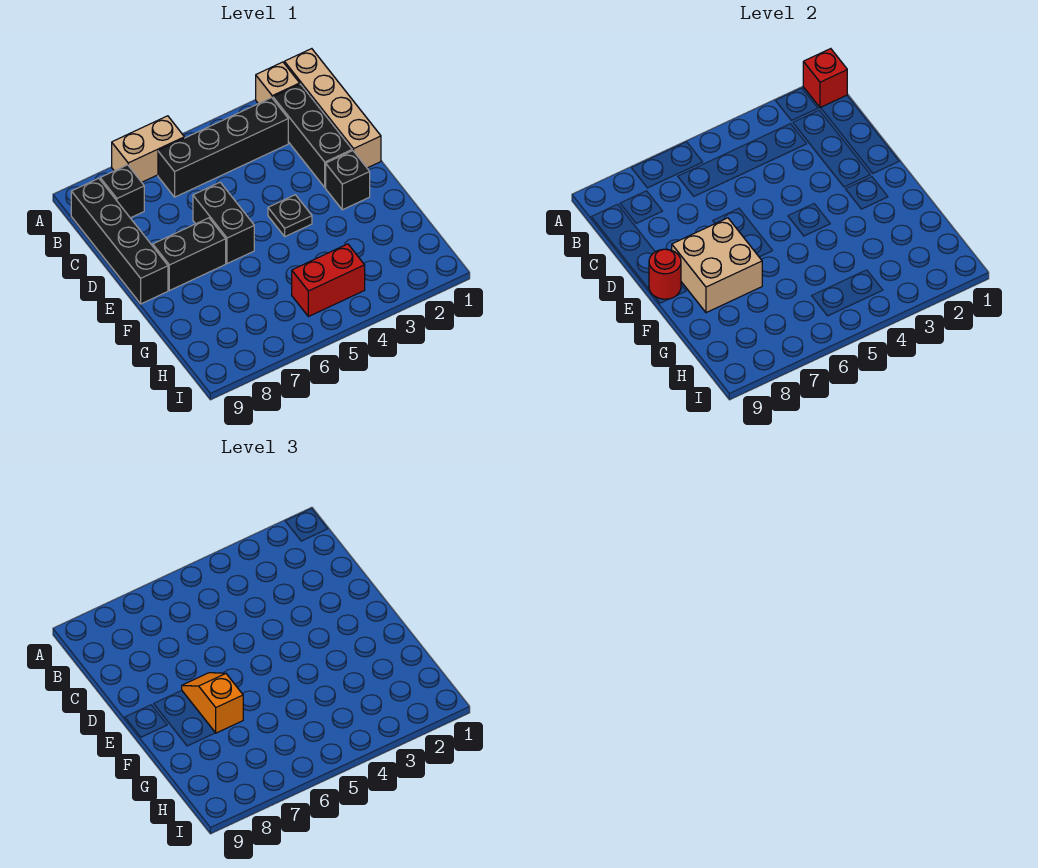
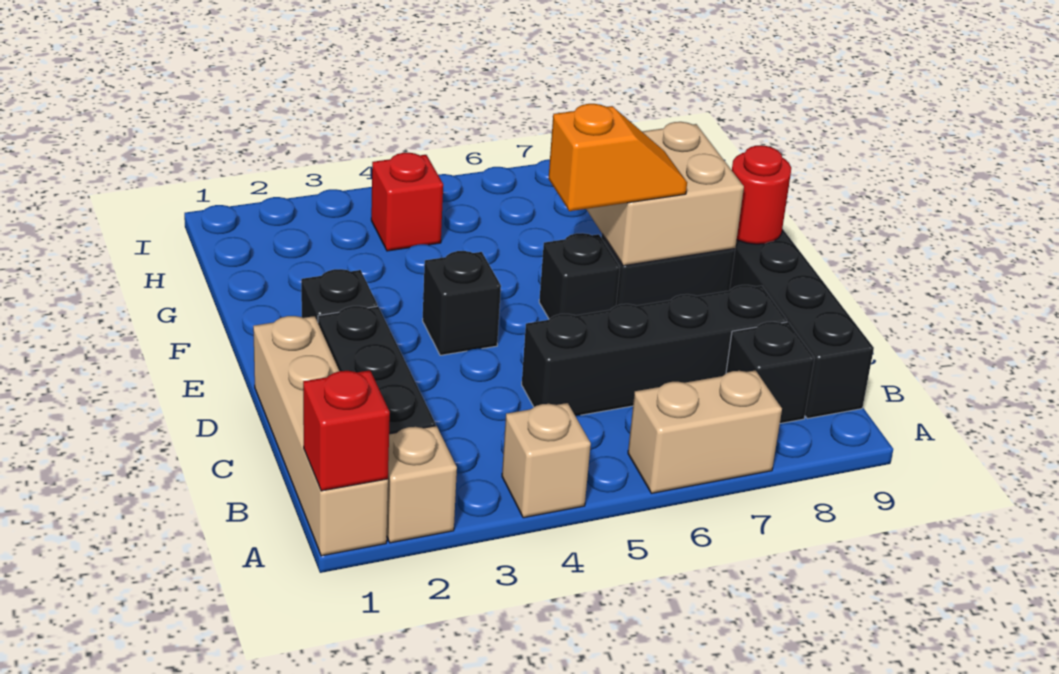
none -> tan brick A4 level 1
black brick B3:B6 level 1 -> black brick C5:C8 level 1
black brick D6:E6 level 1 -> black brick E6 level 1
black plate E4 level 1 -> black brick E4 level 1
orange slope E7:F7 level 3 top F -> orange slope E6:E7 level 3 top 6
red brick H4:H5 level 1 -> red brick H4 level 1

